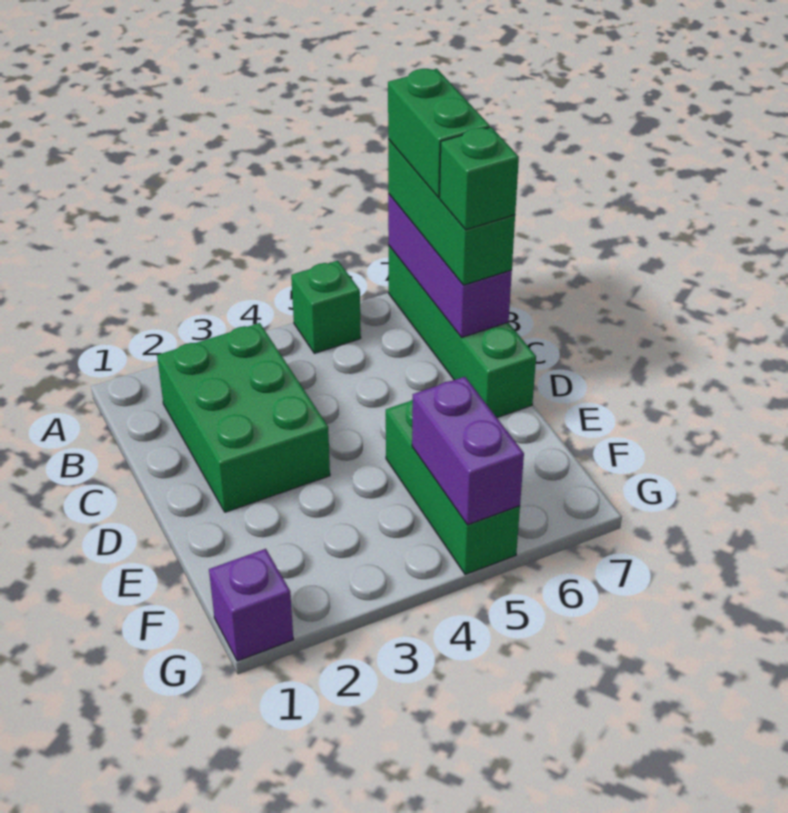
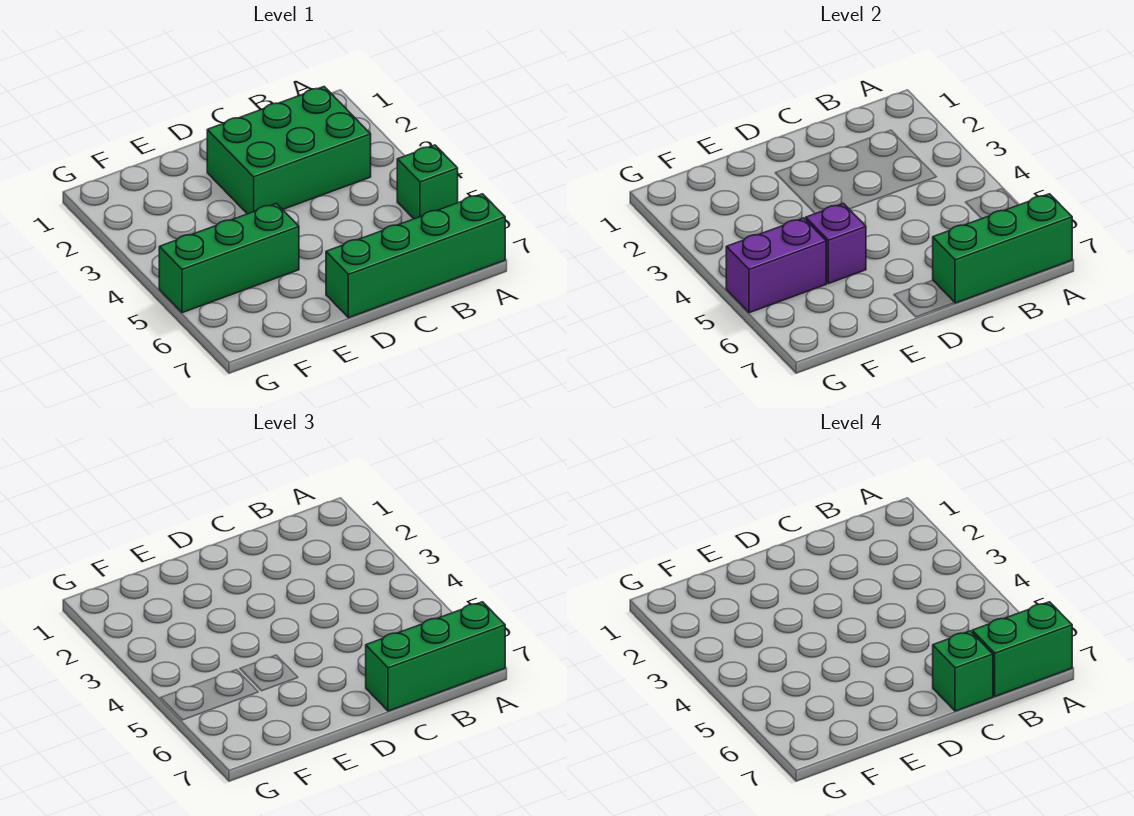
purple brick A7:C7 level 2 -> green brick A7:C7 level 2
purple brick G1 level 1 -> purple brick E5 level 2

